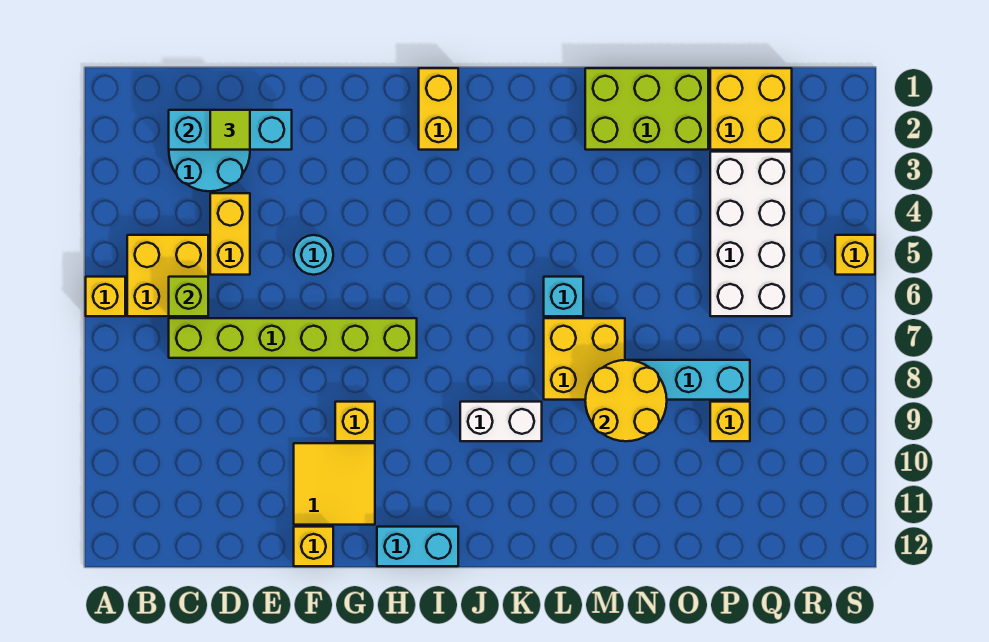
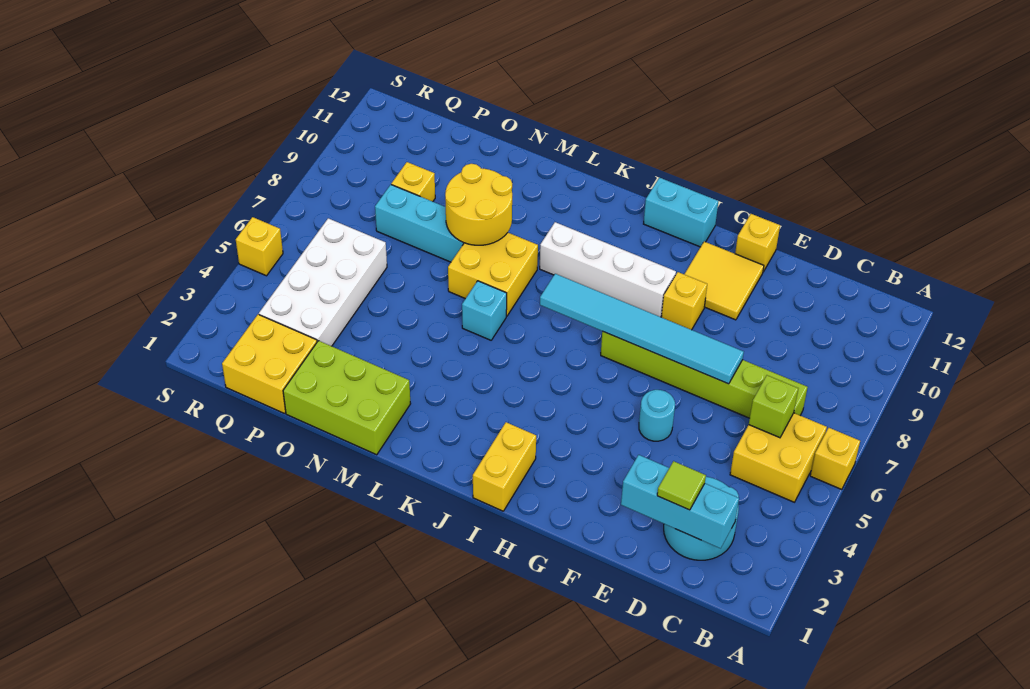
yellow brick D4:D5 level 1 -> none
none -> cyan tile E7:J7 level 2
white brick J9:K9 level 1 -> white brick H9:K9 level 1

